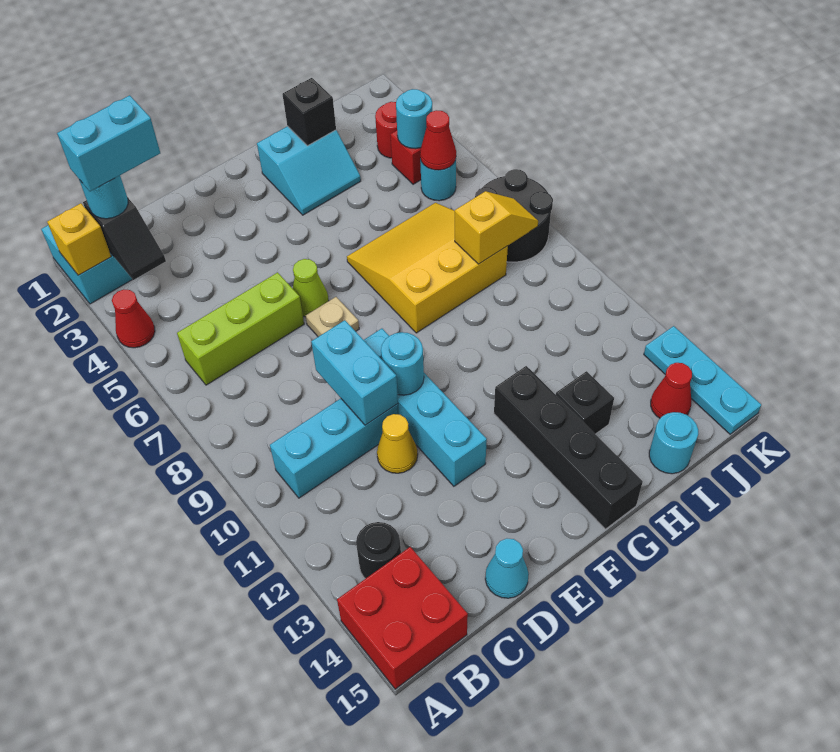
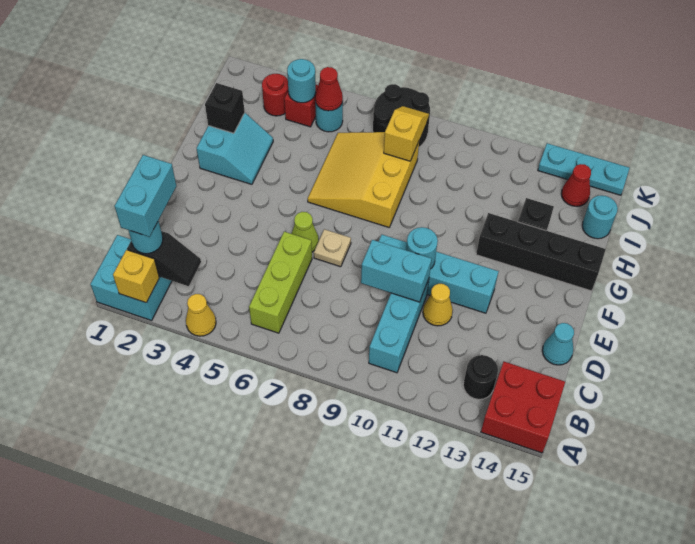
red cone A4 level 1 -> yellow cone A4 level 1

